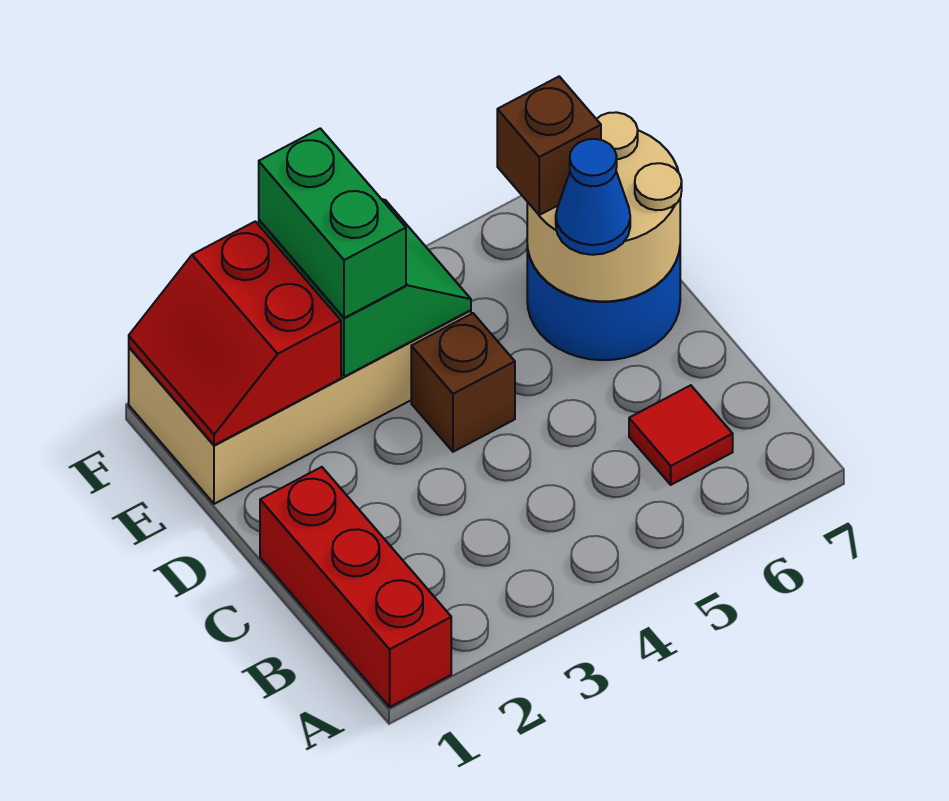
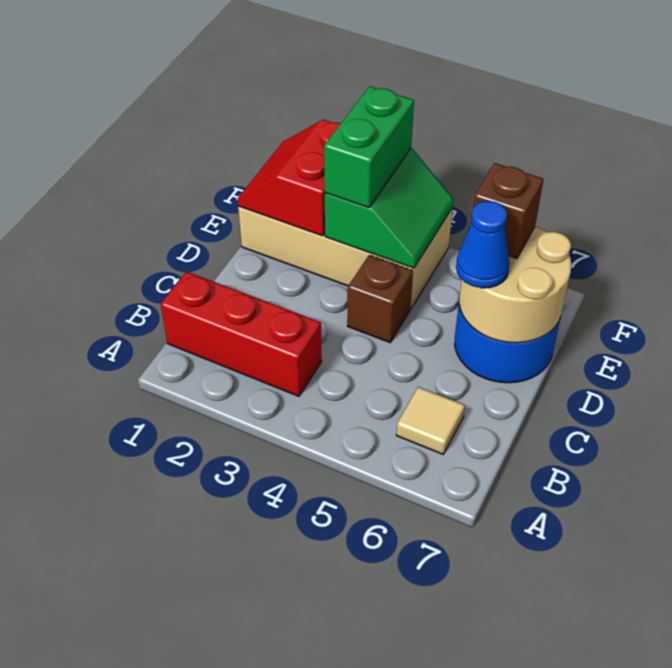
red brick A1:C1 level 1 -> red brick B1:B3 level 1
red tile B6 level 1 -> tan tile B6 level 1

